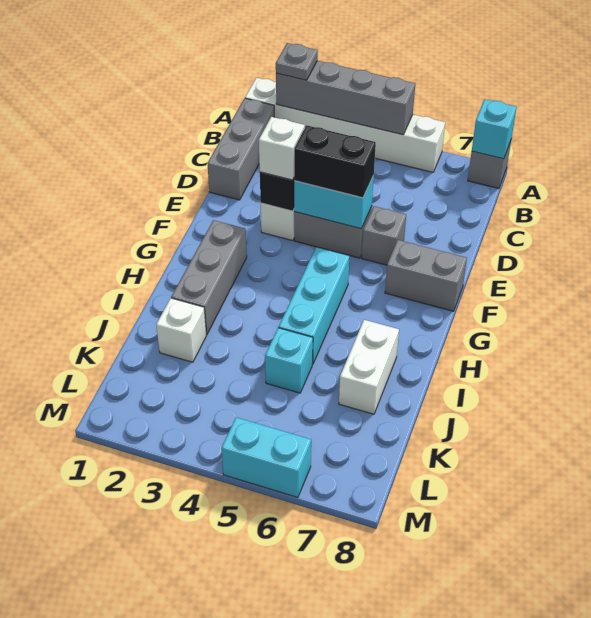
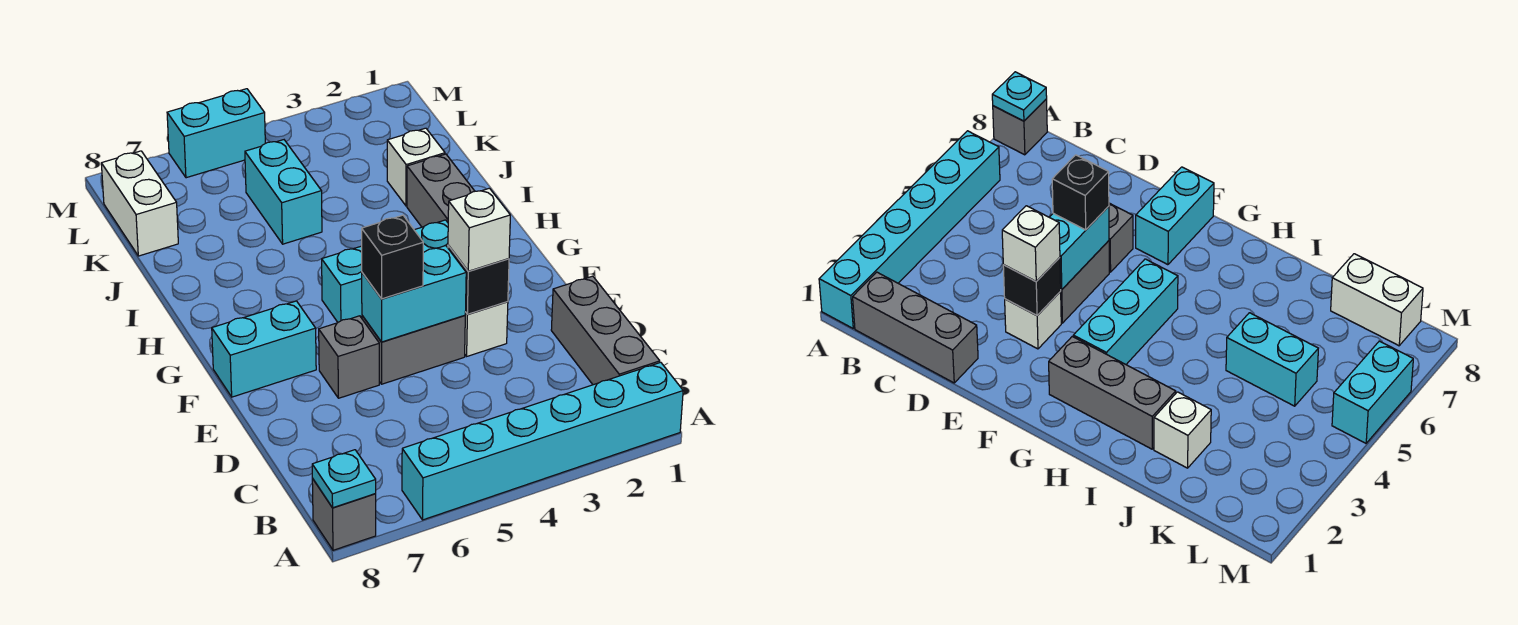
white brick A1:A6 level 1 -> cyan brick A1:A6 level 1
grey brick A2:A5 level 2 -> none
grey plate A2 level 3 -> none
cyan brick A8 level 2 -> cyan plate A8 level 2
black brick E4:E5 level 3 -> black brick E5 level 3
grey brick F7:F8 level 1 -> cyan brick F7:F8 level 1
cyan brick G5:I5 level 1 -> cyan brick G3:G5 level 1
white brick I7:J7 level 1 -> white brick K8:L8 level 1
cyan brick J5 level 1 -> cyan brick J5:K5 level 1

